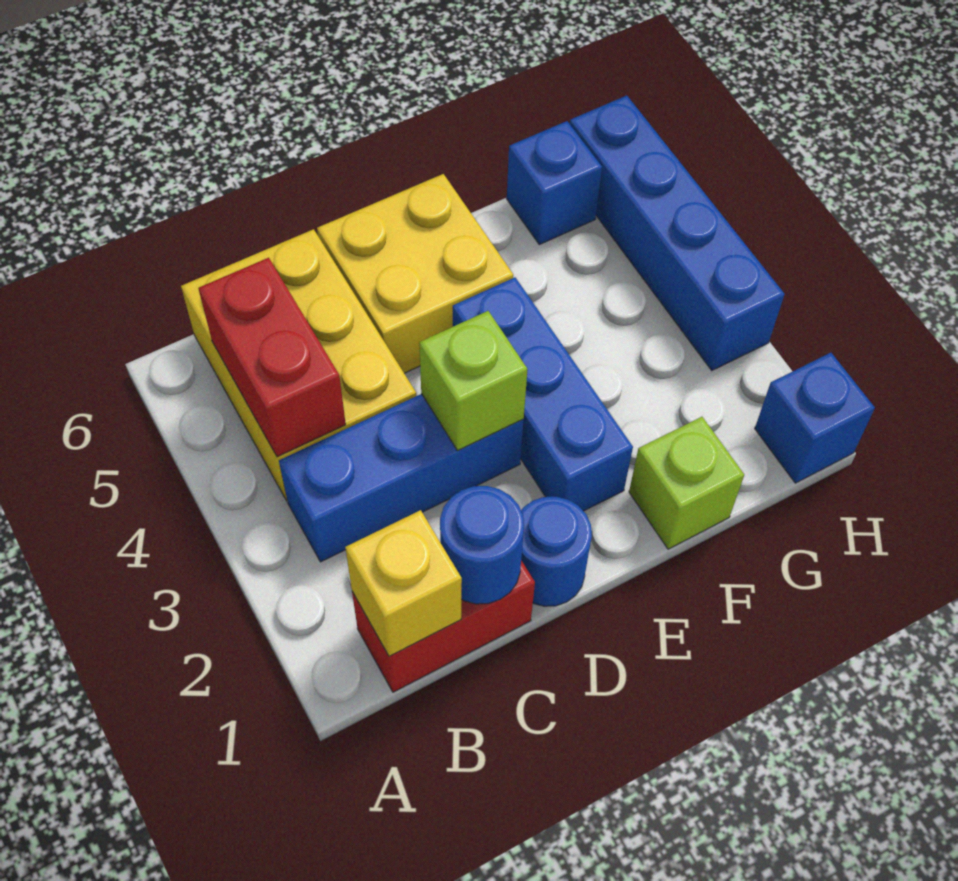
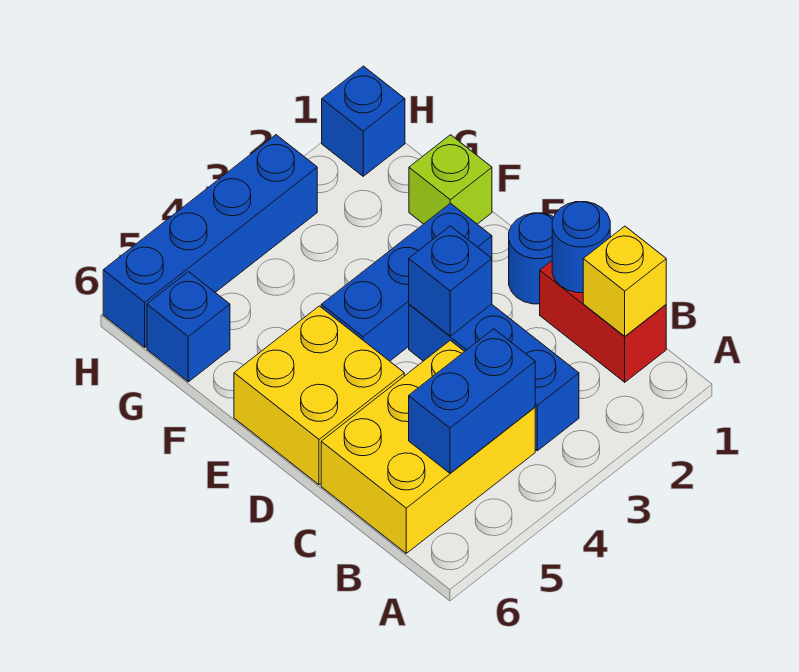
red brick B4:B5 level 2 -> blue brick B4:B5 level 2
lime brick D3 level 2 -> blue brick D3 level 2

